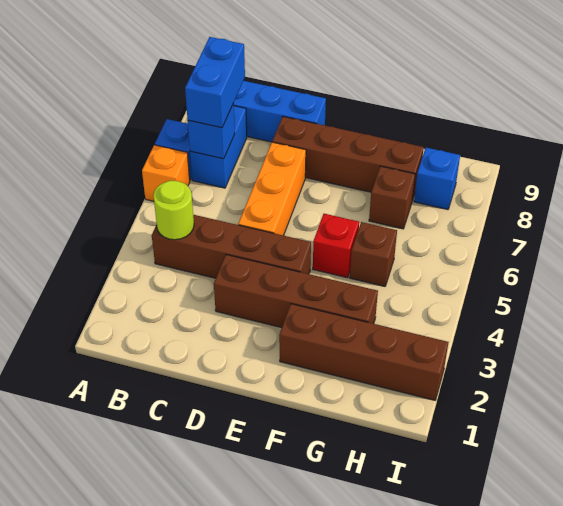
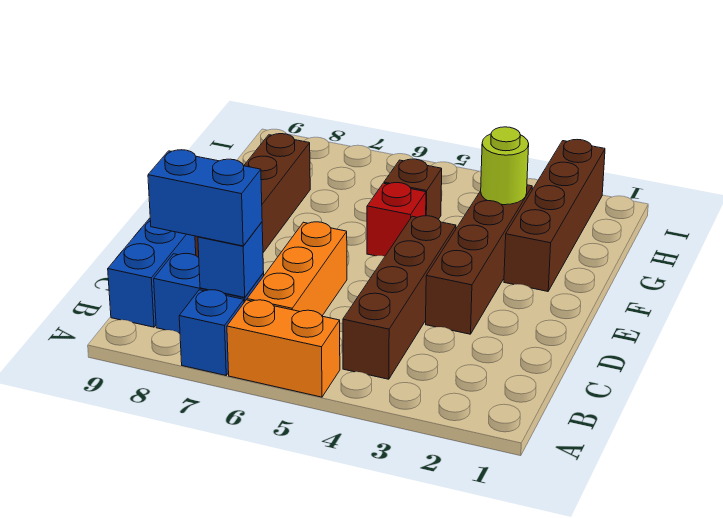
orange brick A6 level 1 -> orange brick A5:A6 level 1
lime round brick B4 level 2 -> lime round brick G3 level 2
orange brick D5:D7 level 1 -> orange brick B6:D6 level 1
brown brick G7 level 1 -> none
blue brick H8 level 1 -> none

